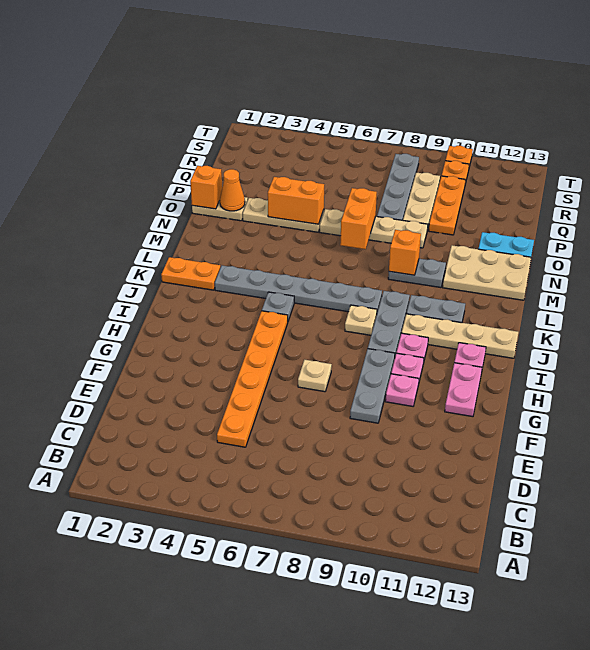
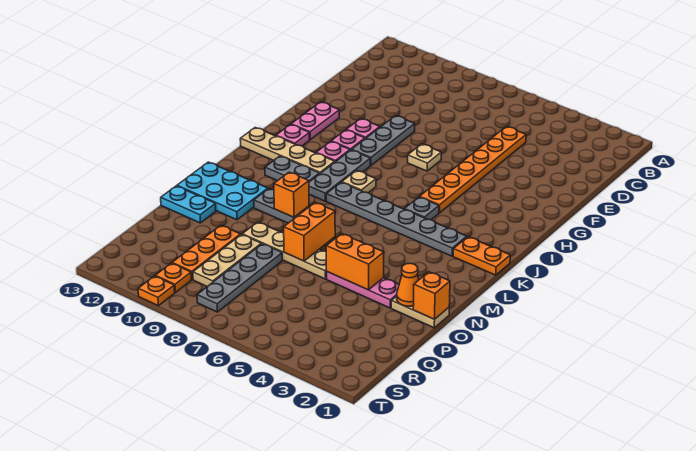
tan plate M11:N13 level 1 -> cyan plate M11:N13 level 1
tan plate O3:O5 level 1 -> pink plate O3:O5 level 1

